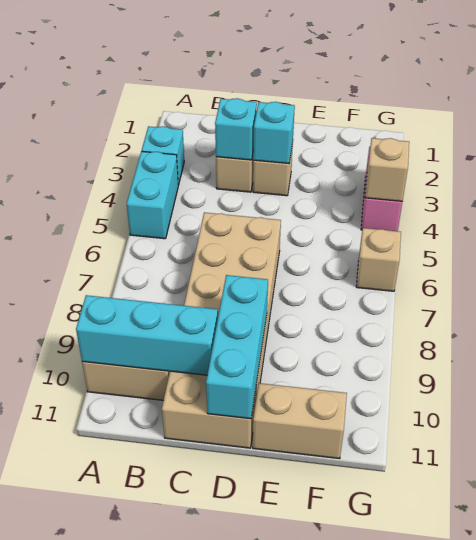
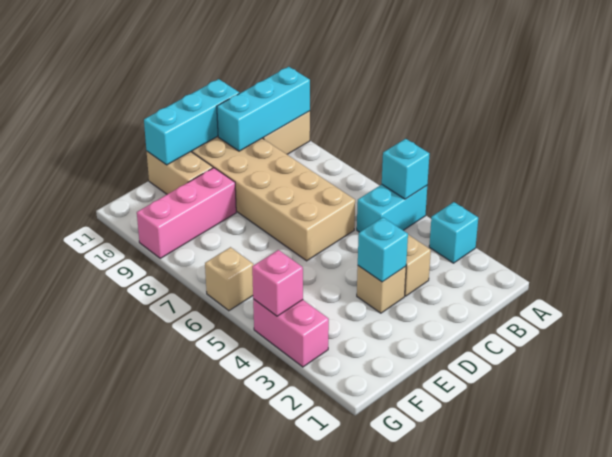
cyan brick A4:A5 level 1 -> cyan brick A5:B5 level 1
cyan brick C3 level 2 -> cyan brick A5 level 2
cyan brick D9:D11 level 2 -> cyan brick C11:E11 level 2
none -> pink brick E9:G9 level 1
tan brick E11:F11 level 1 -> tan brick E10:E11 level 1
tan brick G4 level 2 -> pink brick G4 level 2

